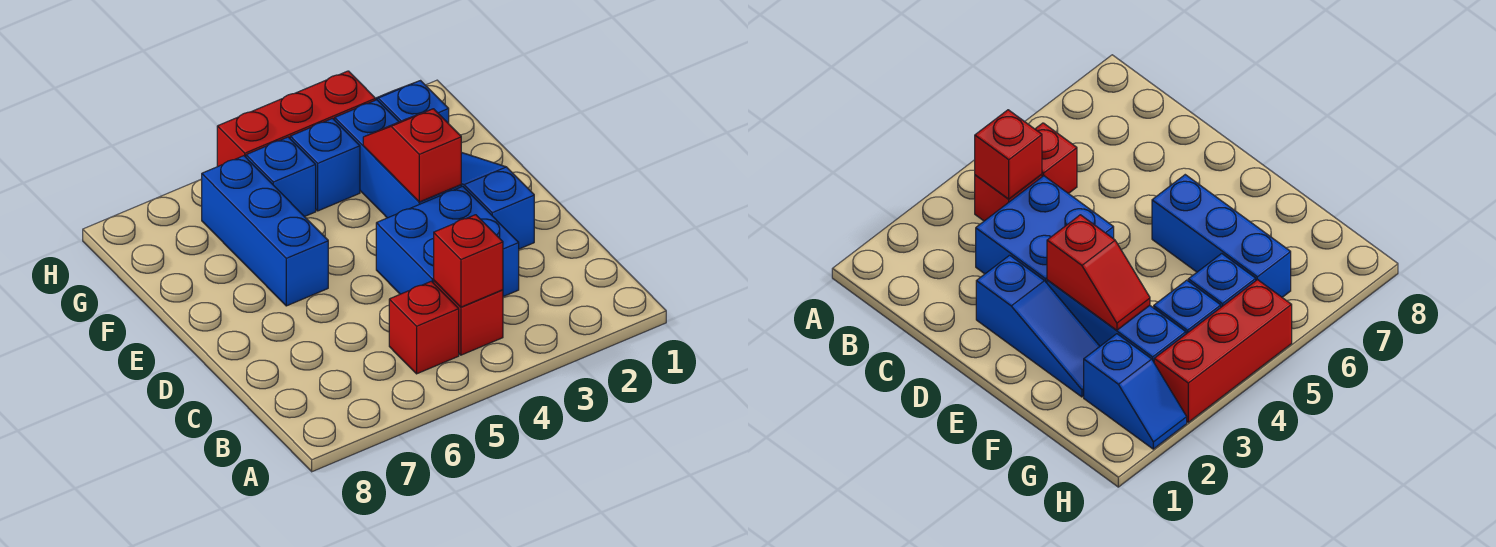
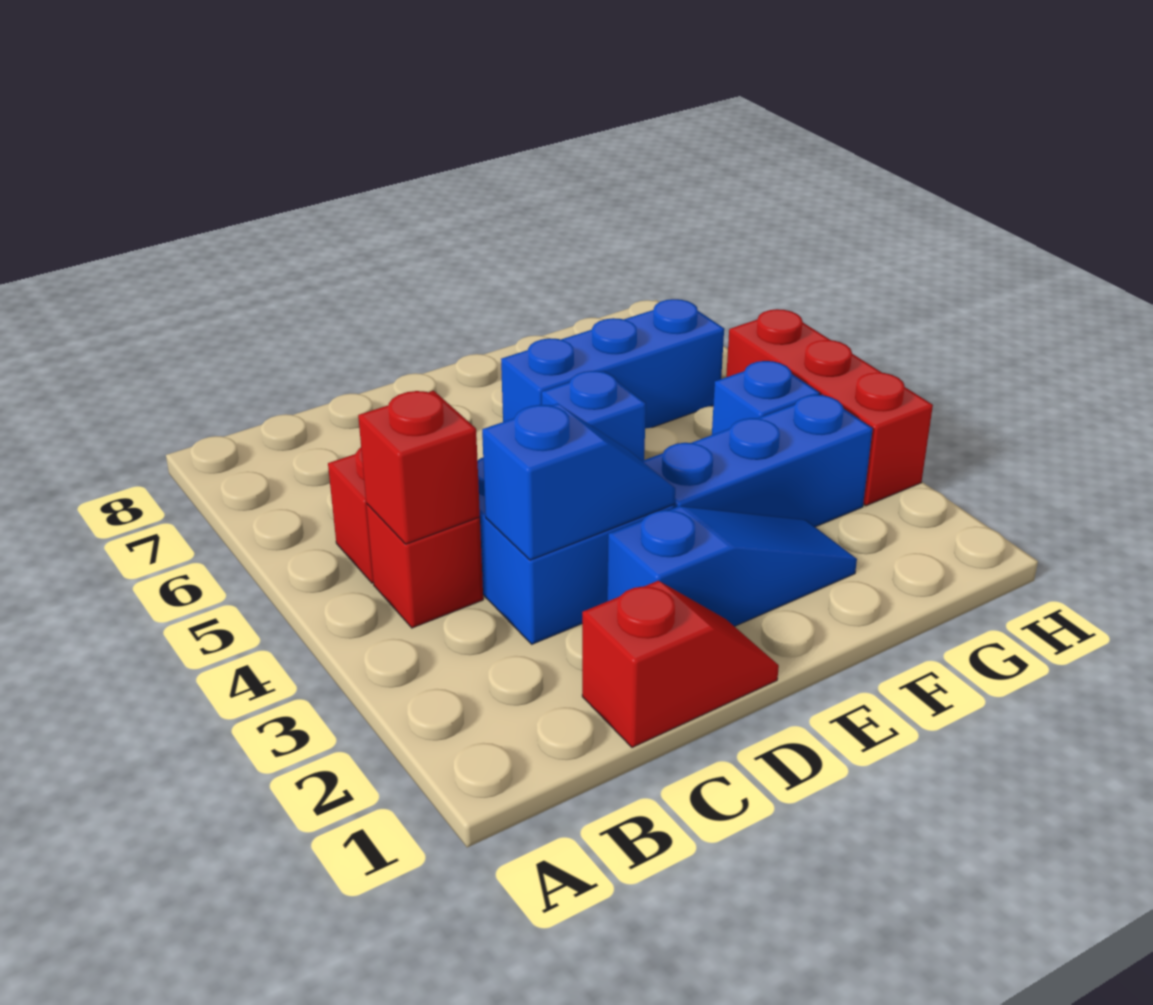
red slope E3:F3 level 2 top E -> red slope C1:D1 level 1 top C
blue slope G2:H2 level 1 top G -> blue slope C3:D3 level 2 top C
blue brick G5 level 1 -> blue brick E5 level 1

